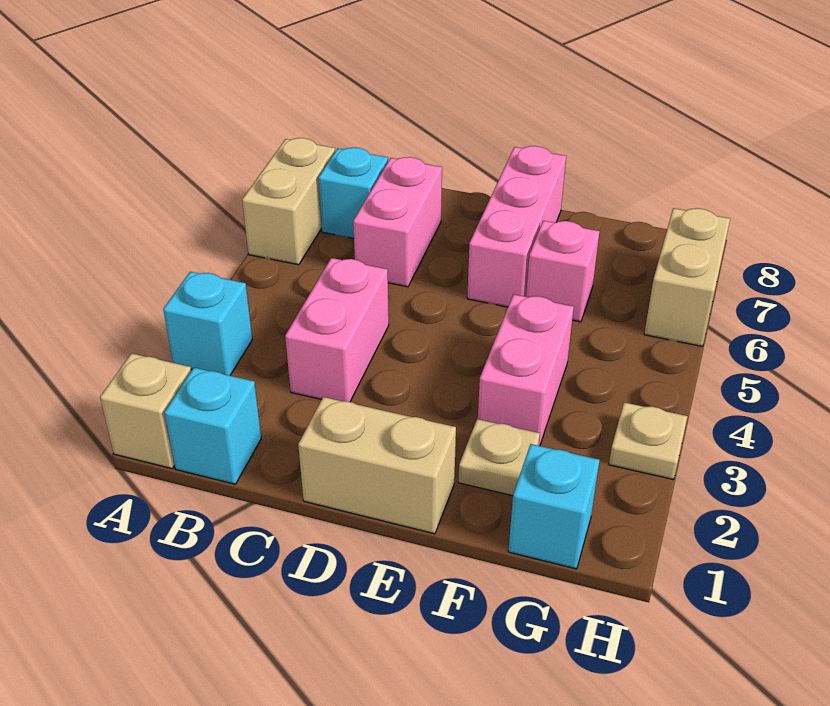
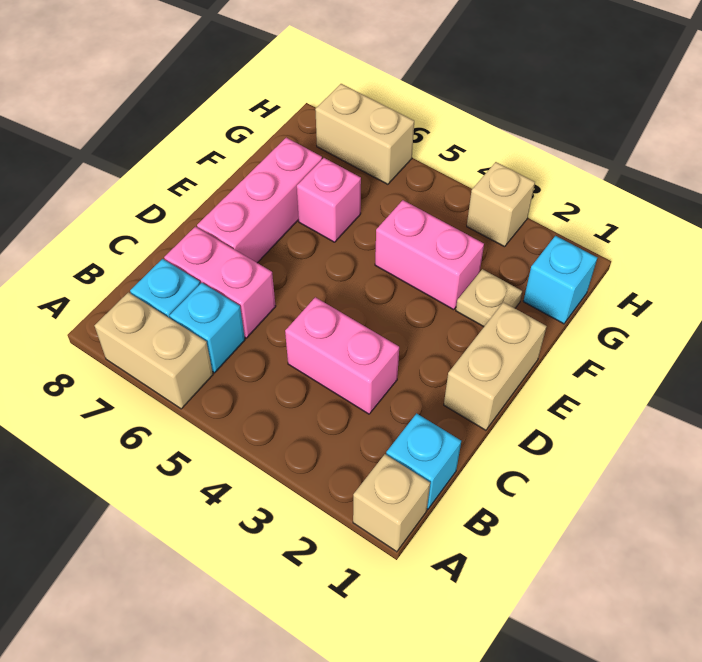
cyan brick A3 level 1 -> cyan brick B6 level 1
pink brick E6:E8 level 1 -> pink brick D7:F7 level 1
tan plate H3 level 1 -> tan brick H3 level 1

